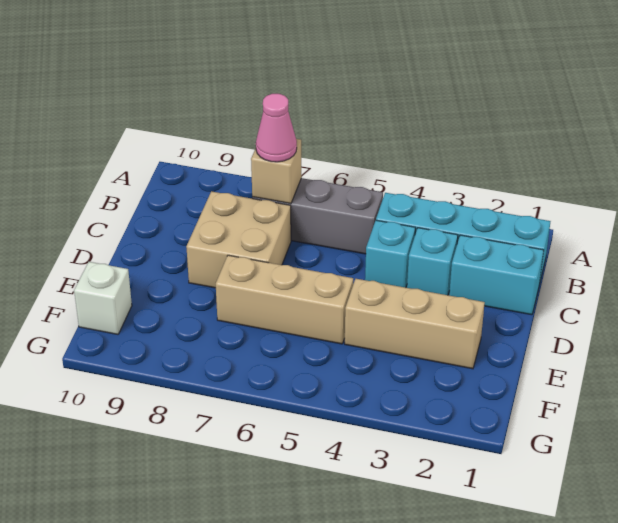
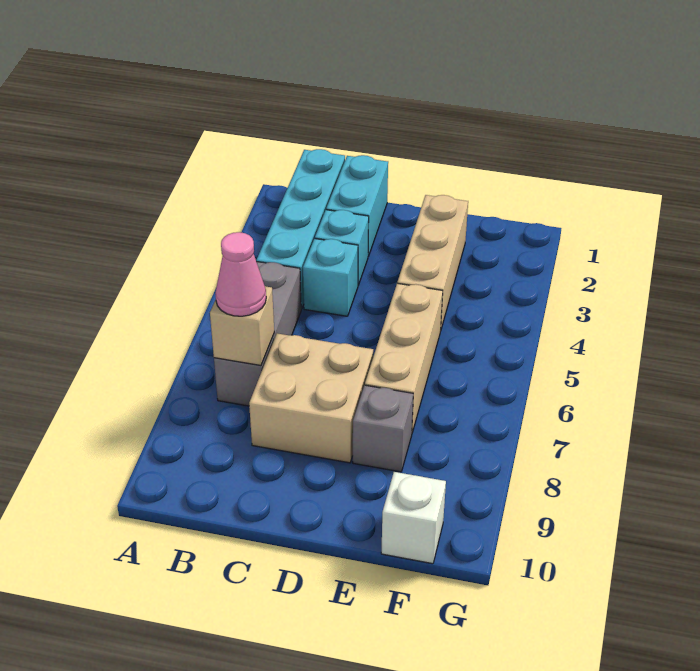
none -> grey brick E8 level 1

